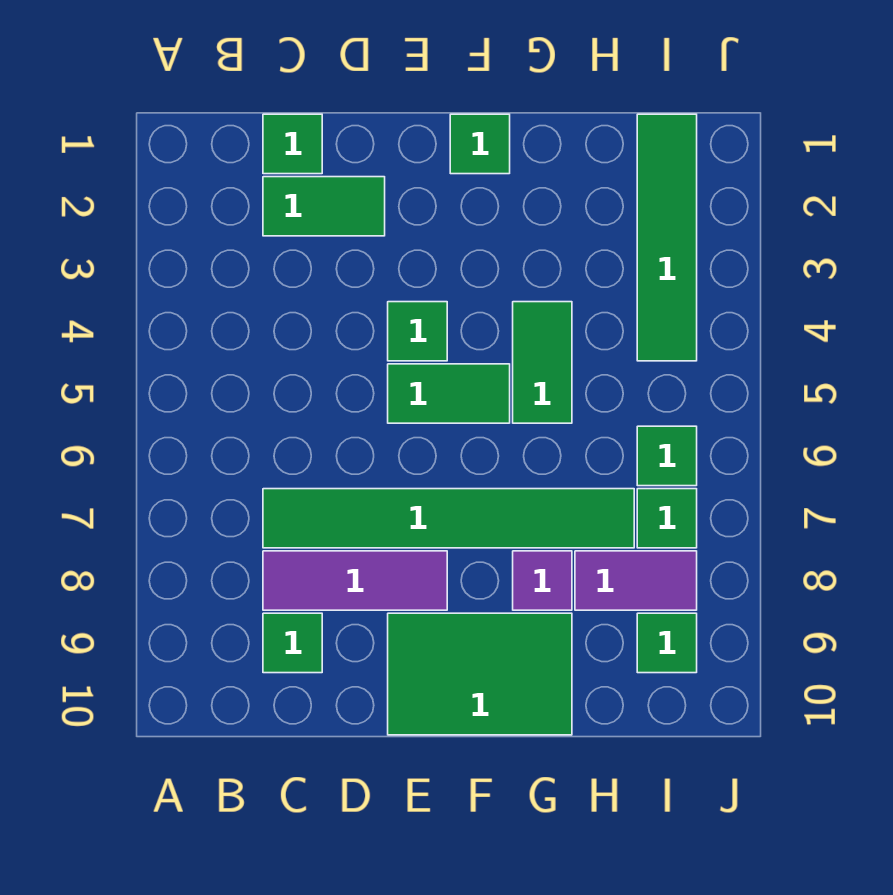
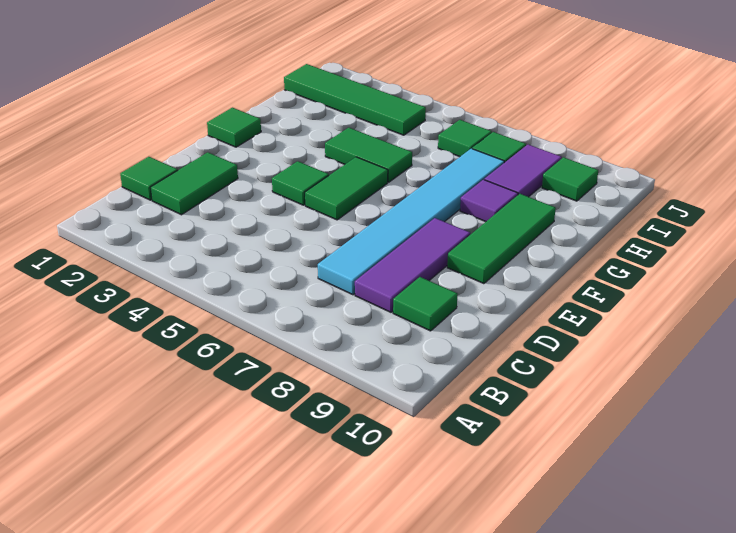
green tile C7:H7 level 1 -> cyan tile C7:H7 level 1
green tile E9:G10 level 1 -> green tile E9:G9 level 1

